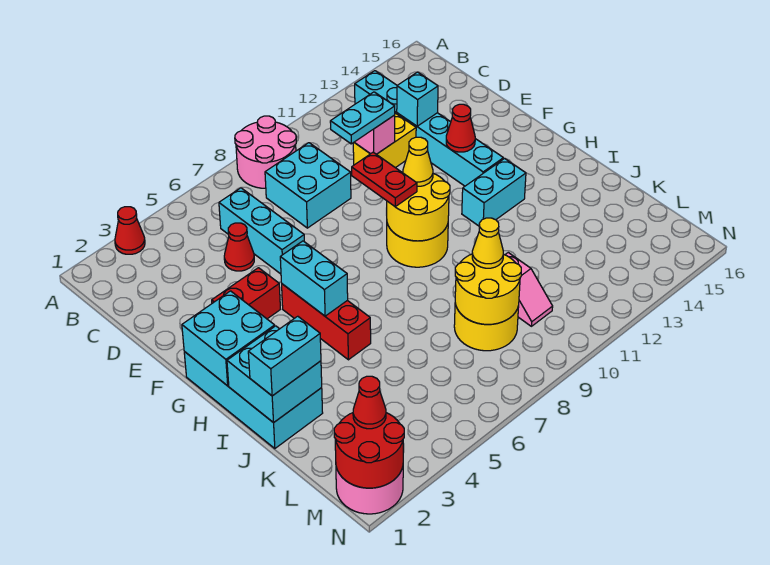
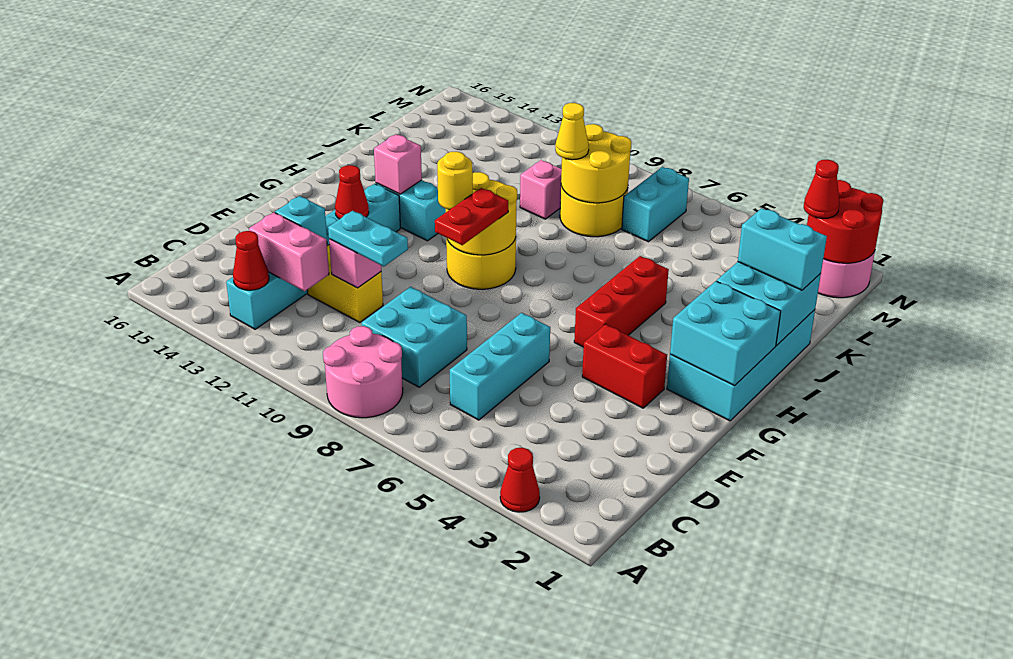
none -> pink brick C12:C13 level 2
red cone D5 level 1 -> red cone B13 level 2
cyan brick G5:H5 level 2 -> cyan brick L7:M7 level 1
yellow cone G10 level 3 -> yellow round brick G10 level 3
none -> pink brick H13 level 2

